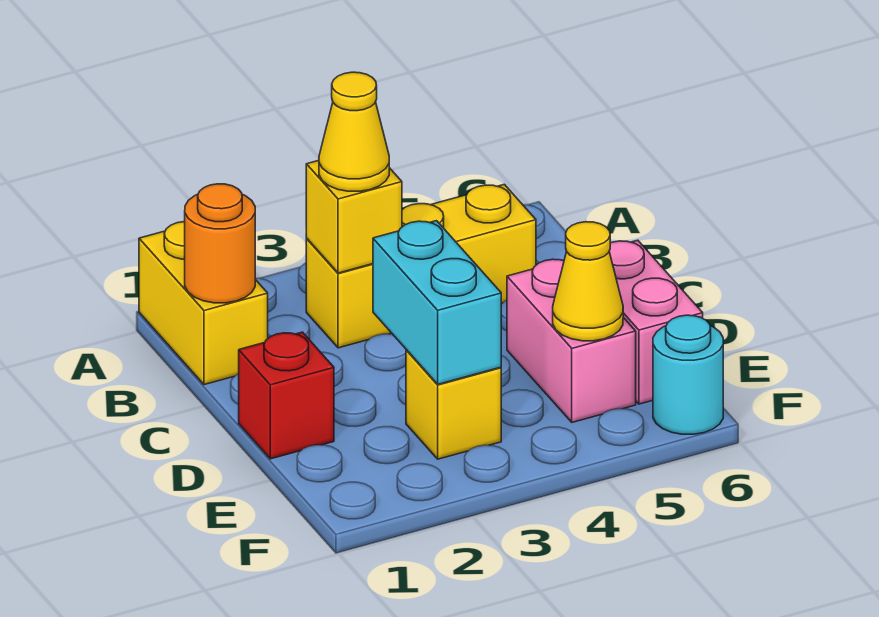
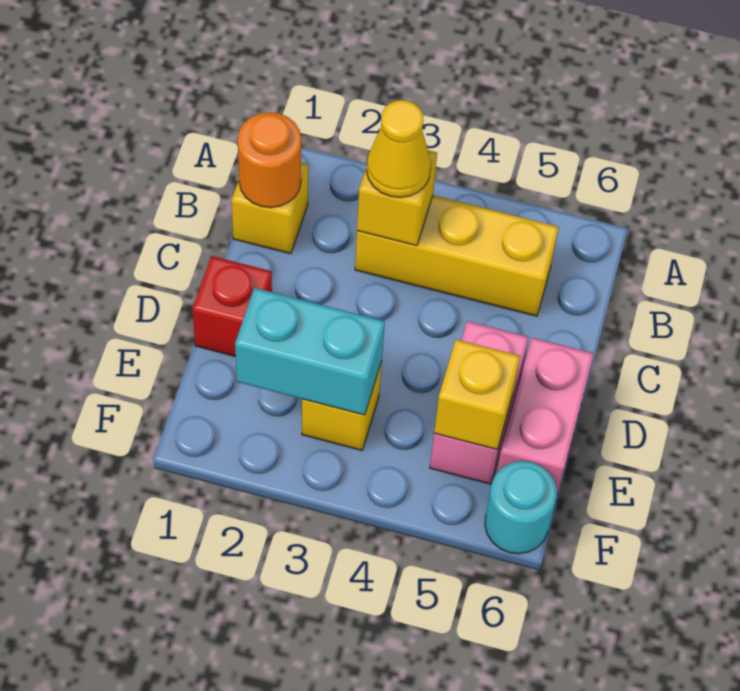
yellow brick A1:B1 level 1 -> yellow brick B1 level 1
cyan brick D3:E3 level 2 -> cyan brick E2:E3 level 2
yellow cone E5 level 2 -> yellow brick E5 level 2

